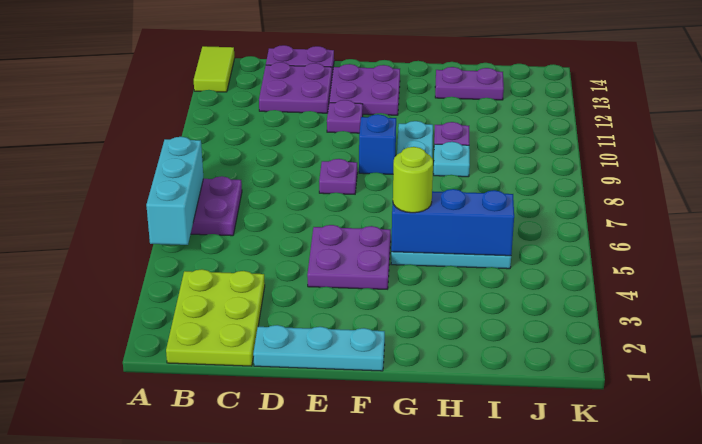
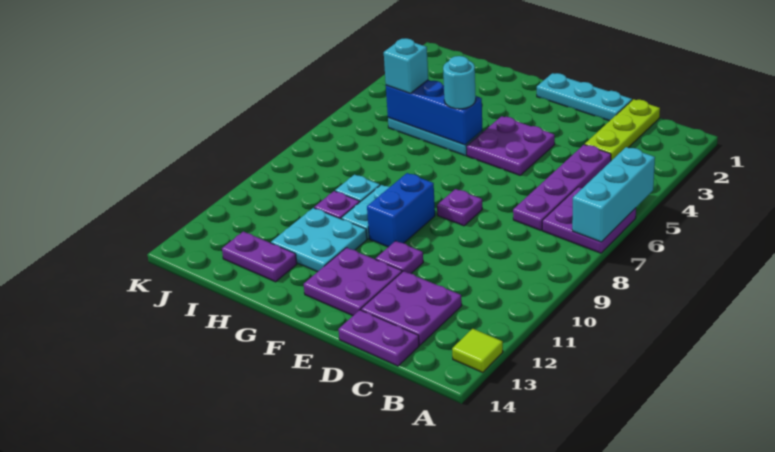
lime tile A13:A14 level 1 -> lime tile A13 level 1
lime plate B1:C3 level 1 -> lime plate C1:C3 level 1
none -> purple plate C4:C7 level 1
blue brick F9 level 1 -> blue brick F9:F10 level 1
lime round brick G5 level 3 -> cyan round brick G5 level 3
none -> cyan plate G11:H12 level 1
none -> cyan brick I5 level 3

